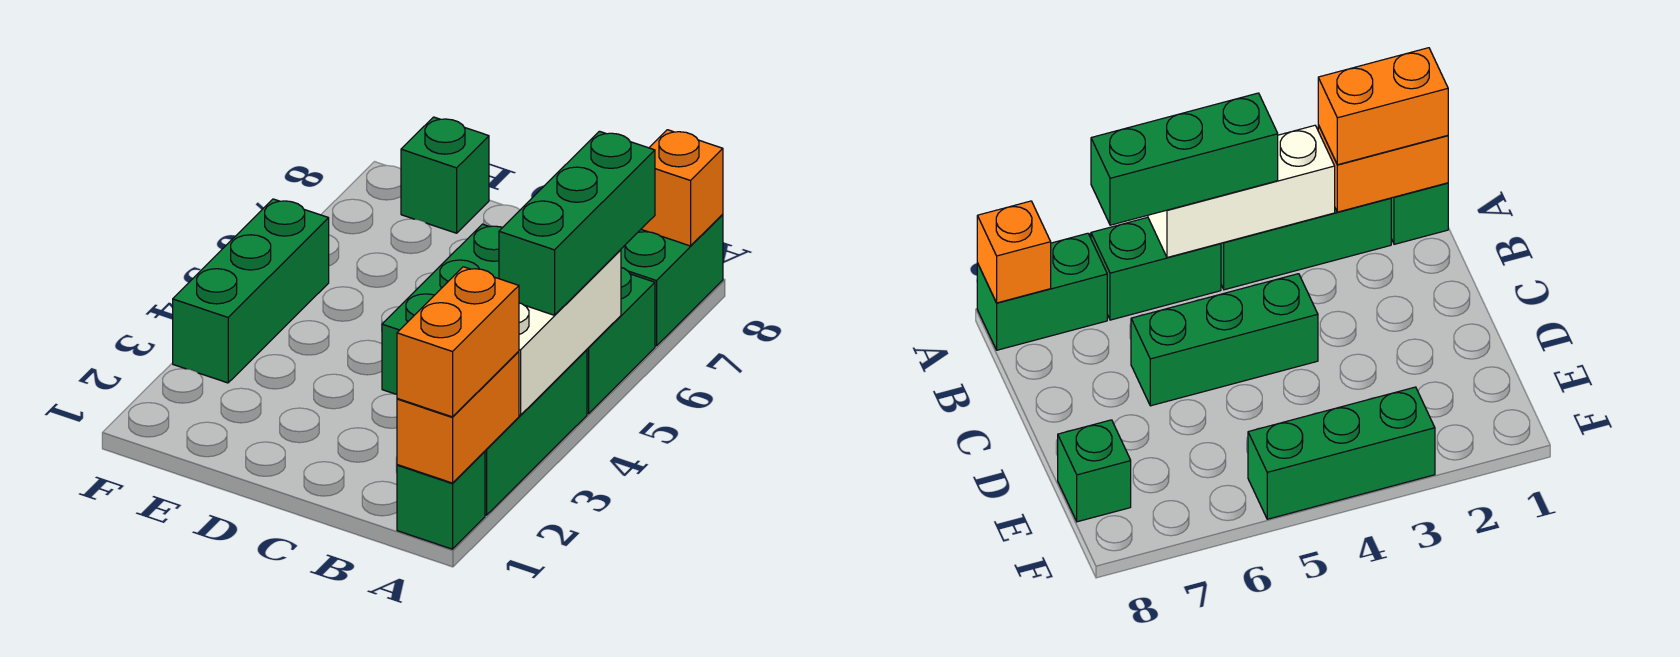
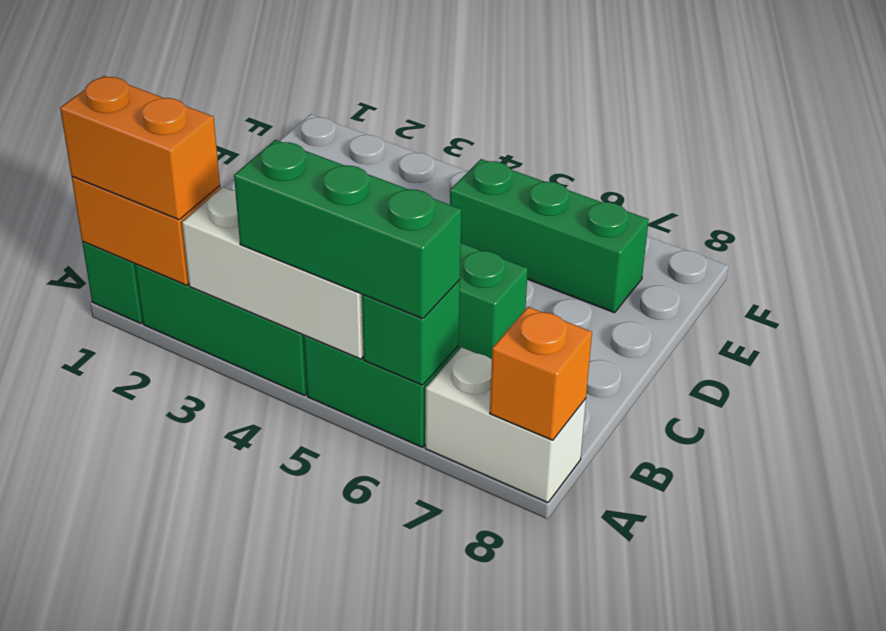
green brick A7:A8 level 1 -> white brick A7:A8 level 1
green brick E8 level 1 -> green brick A6 level 2
green brick F3:F5 level 1 -> green brick E5:E7 level 1

